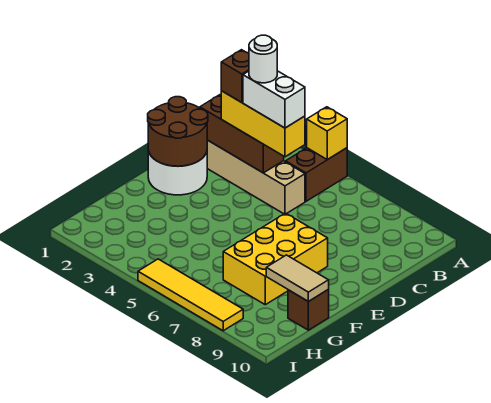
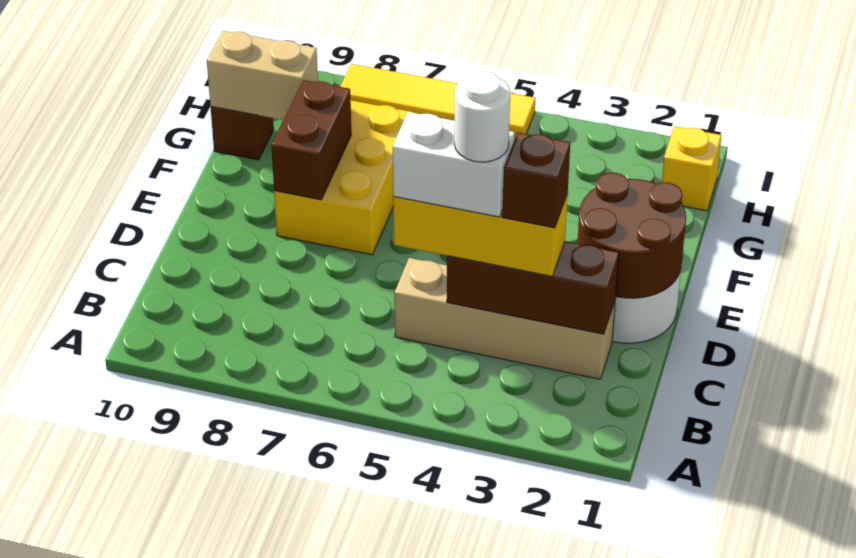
brown brick A5:B5 level 1 -> brown brick E8:F8 level 2
yellow brick A5 level 2 -> yellow brick H1 level 1
tan tile G9:G10 level 2 -> tan brick G9:G10 level 2

